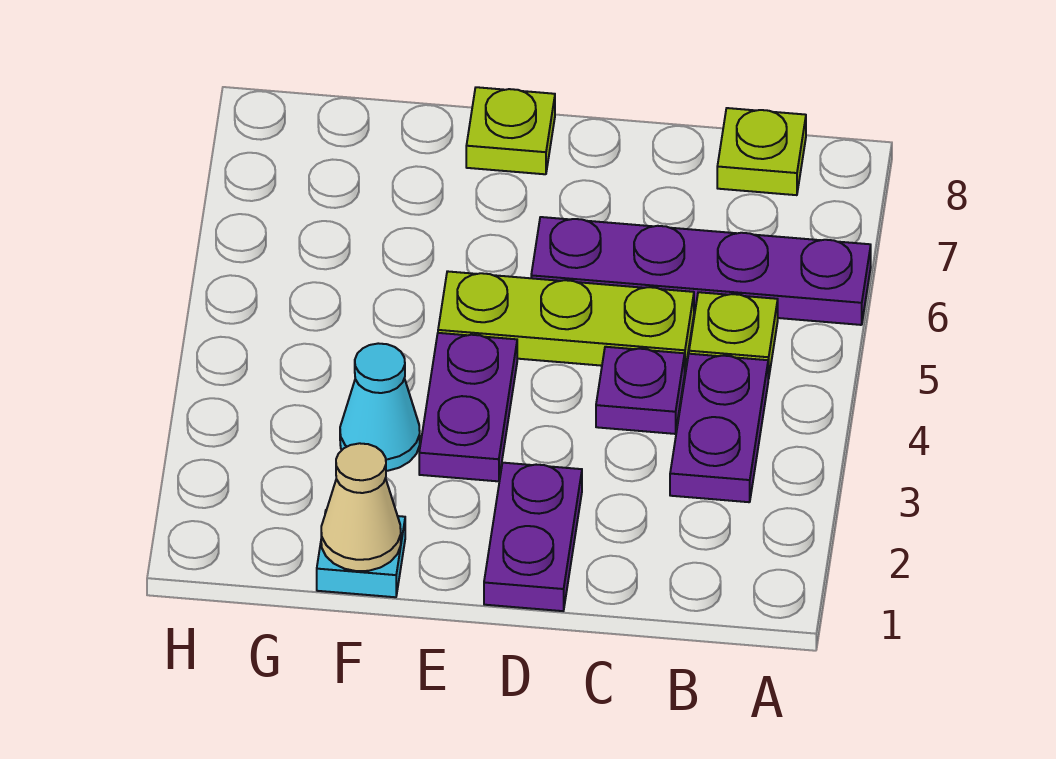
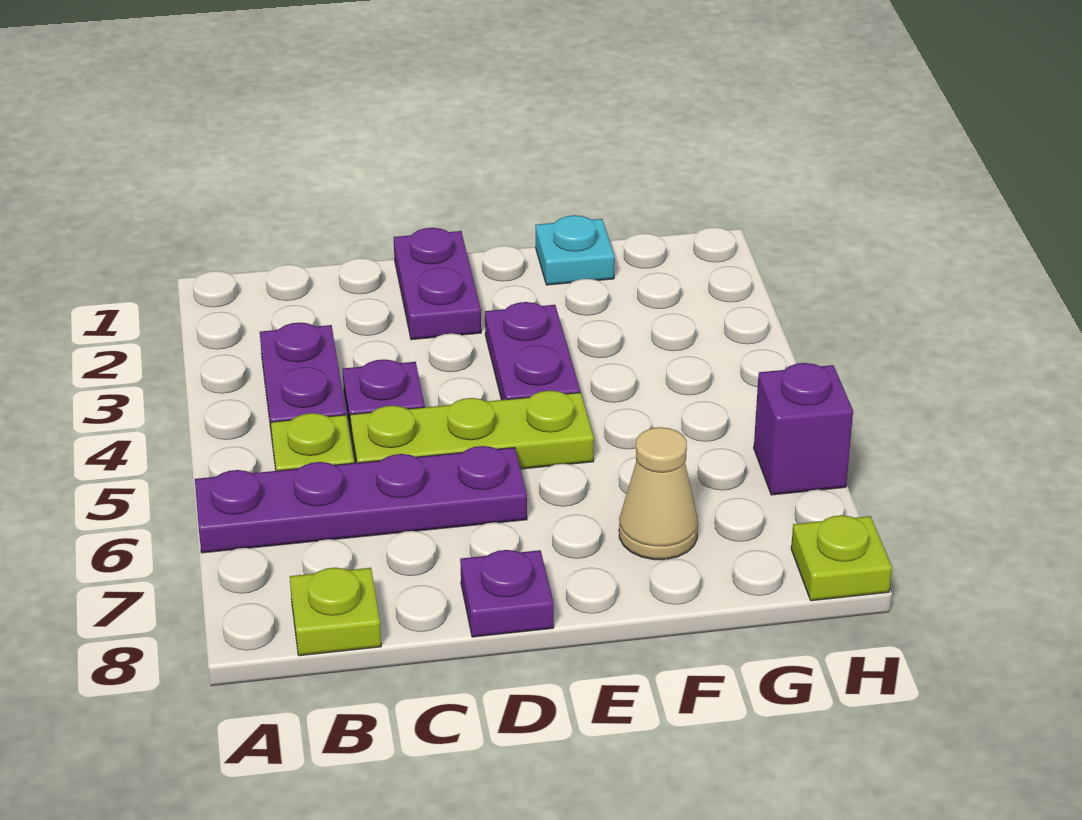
none -> purple plate D8 level 1
lime plate E8 level 1 -> lime plate H8 level 1
tan cone F1 level 2 -> tan cone F7 level 1
cyan cone F3 level 1 -> none
none -> purple brick H6 level 1

